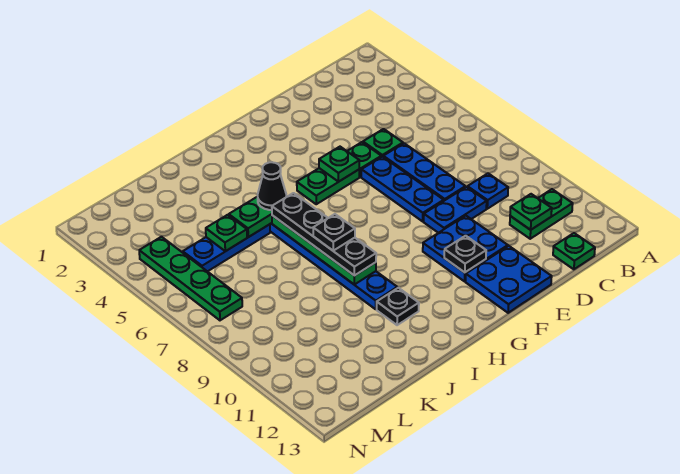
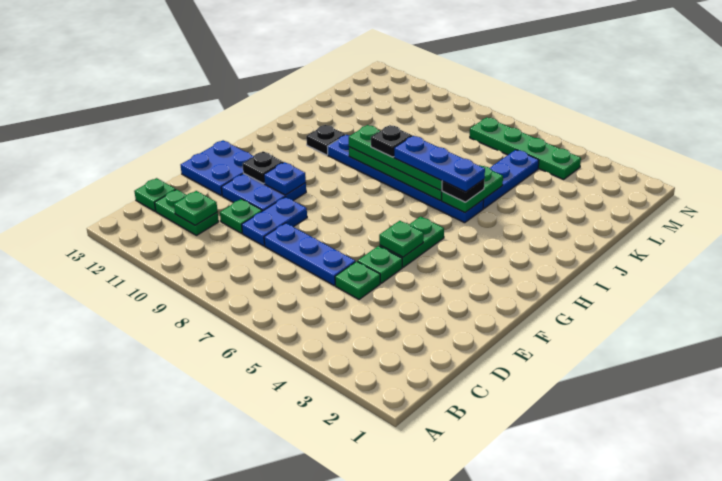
green plate B11:C11 level 1 -> green plate C11:C12 level 1
blue plate C9 level 1 -> blue plate F10 level 2
blue plate E6:E8 level 1 -> blue plate I5:I7 level 4
black cone I5 level 3 -> black plate I5 level 3
black plate I6:I9 level 3 -> green plate I6:I9 level 3
green plate K5 level 2 -> green plate D10 level 1

